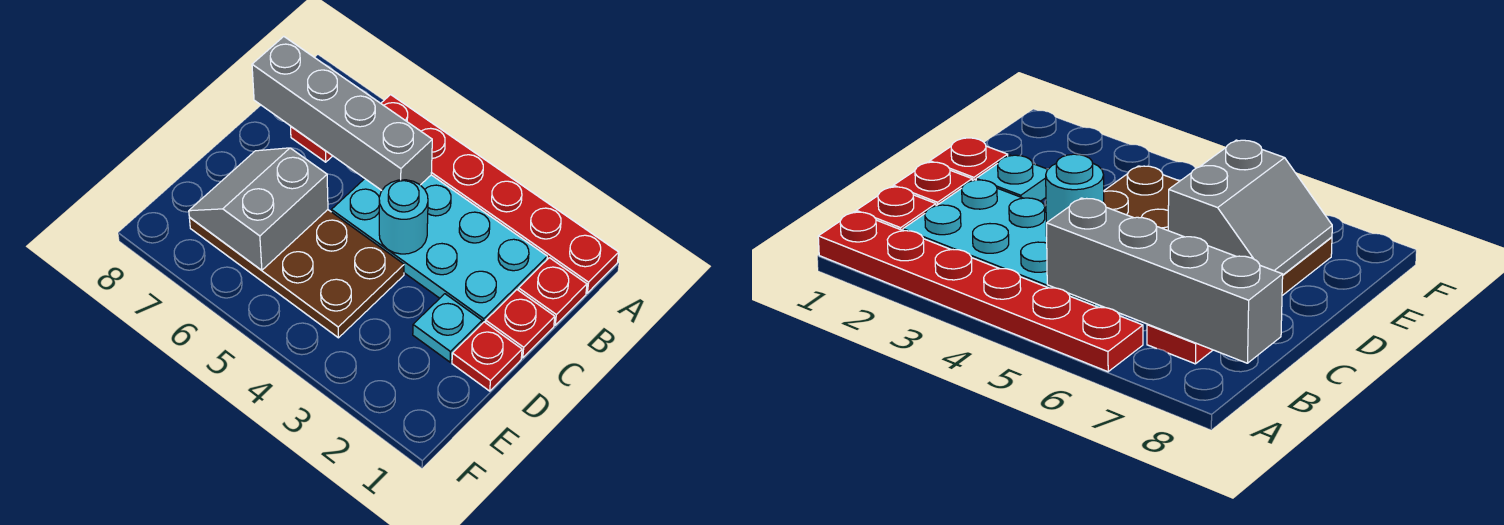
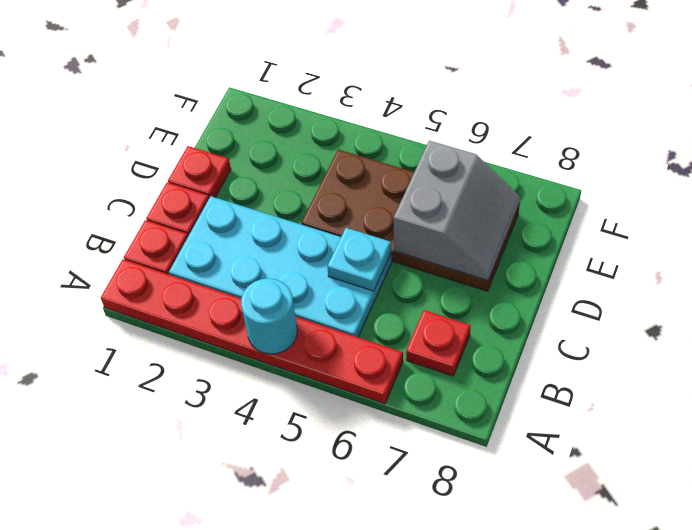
grey brick B5:B8 level 2 -> none
cyan round brick C4 level 2 -> cyan round brick A4 level 2
cyan plate D2 level 1 -> cyan plate C5 level 2

